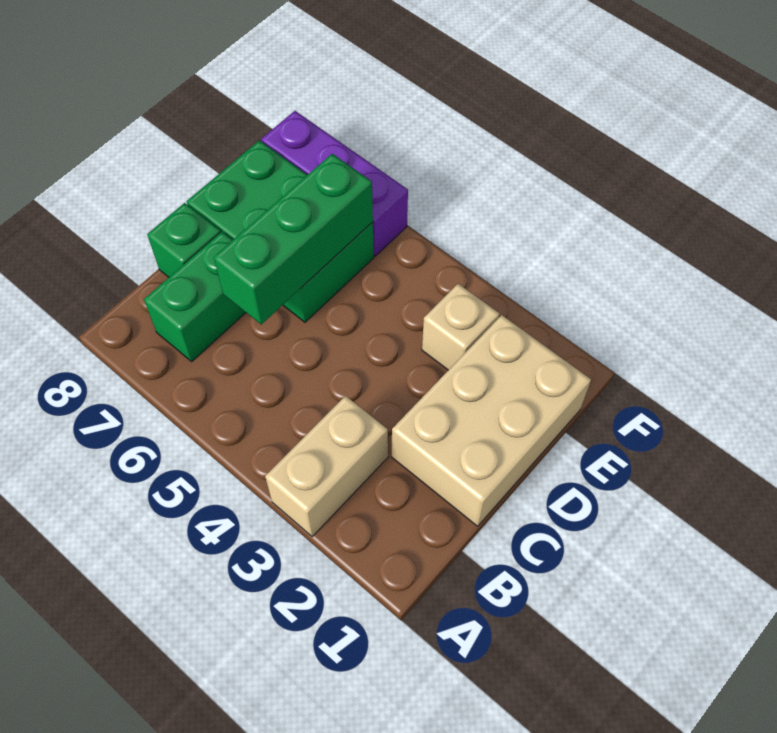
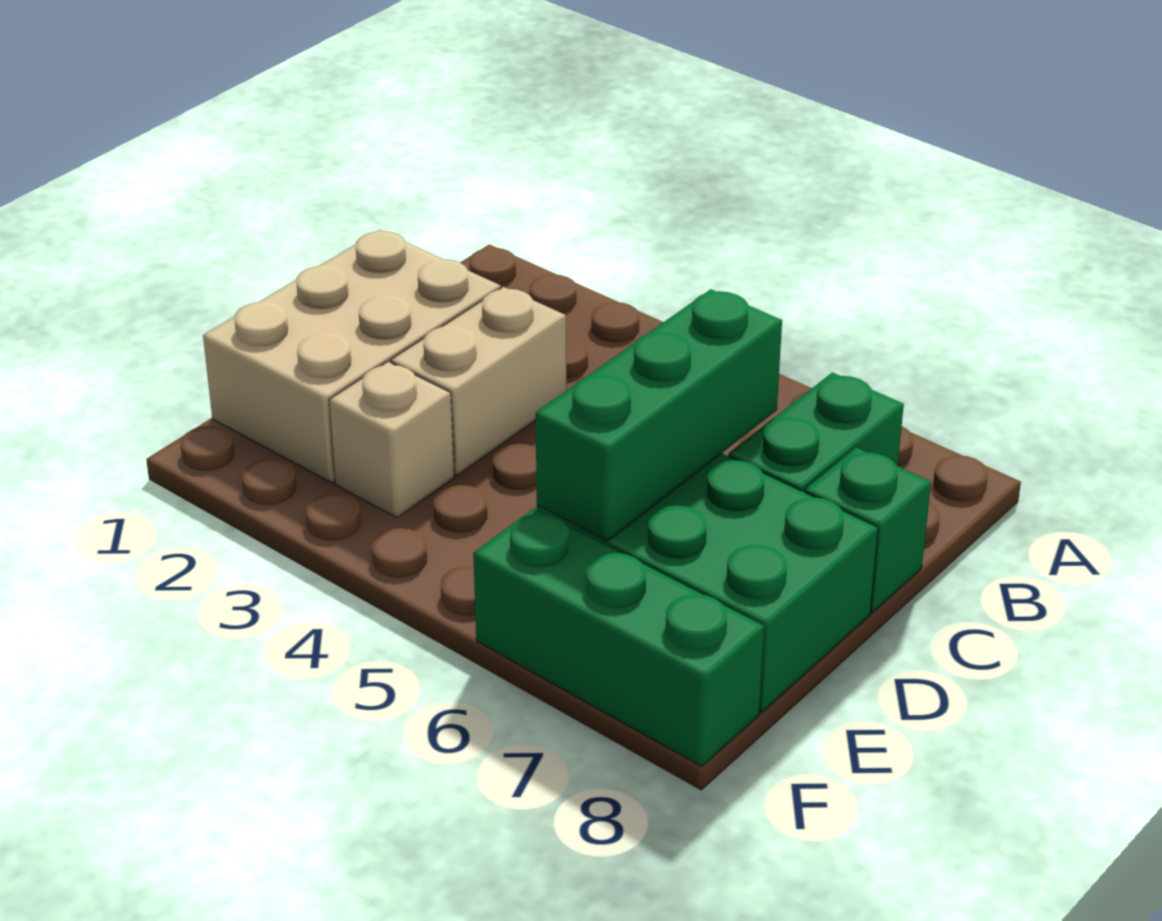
tan brick A3:B3 level 1 -> tan brick C3:D3 level 1
purple brick F6:F8 level 1 -> green brick F6:F8 level 1

